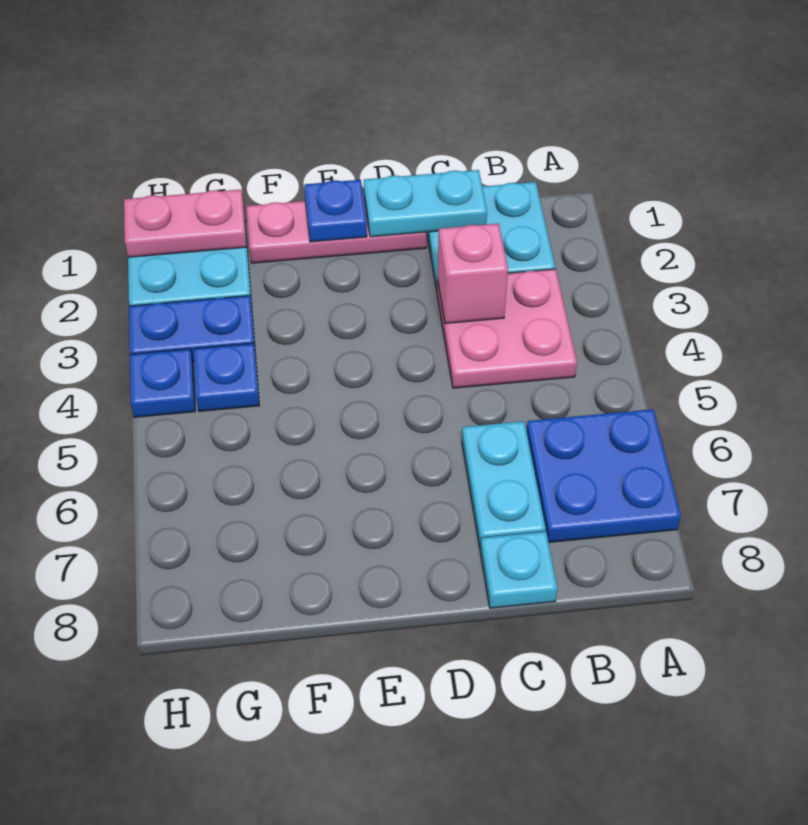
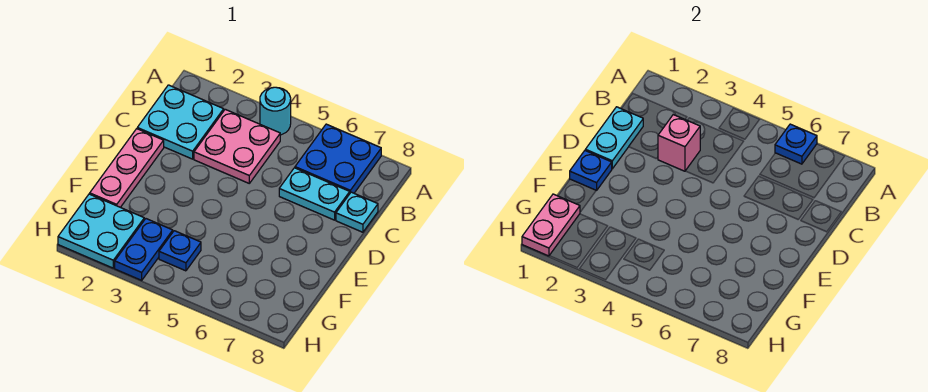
none -> cyan round brick A4 level 1
blue plate H4 level 1 -> blue plate A6 level 2

